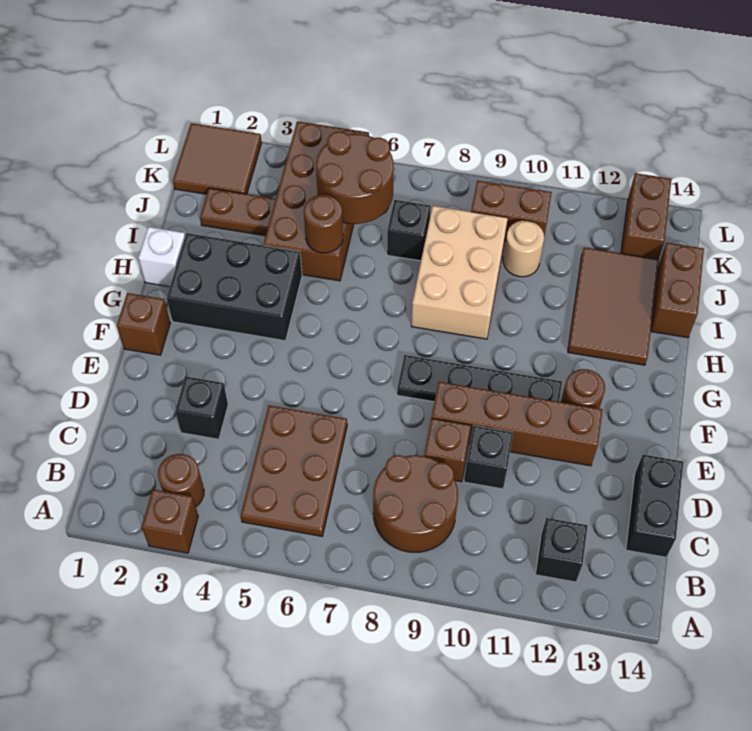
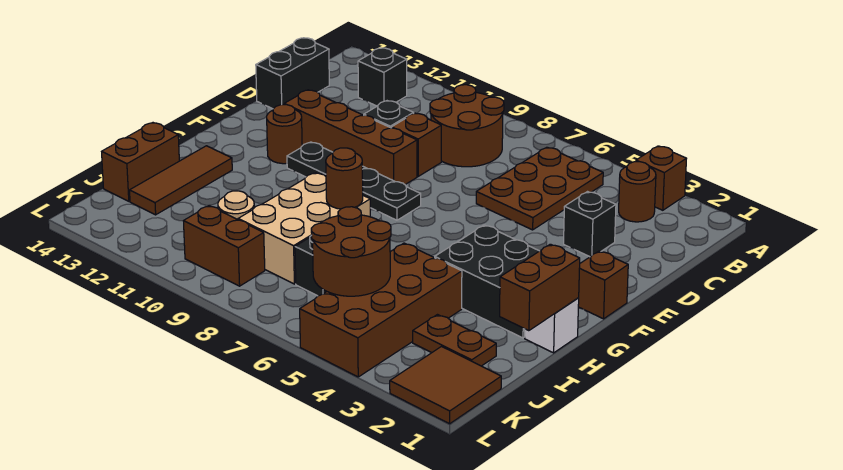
brown tile H12:J13 level 1 -> brown tile H13:J13 level 1
brown round brick I5 level 2 -> brown round brick H8 level 2
brown brick K13:L13 level 1 -> brown brick H1:I1 level 2

